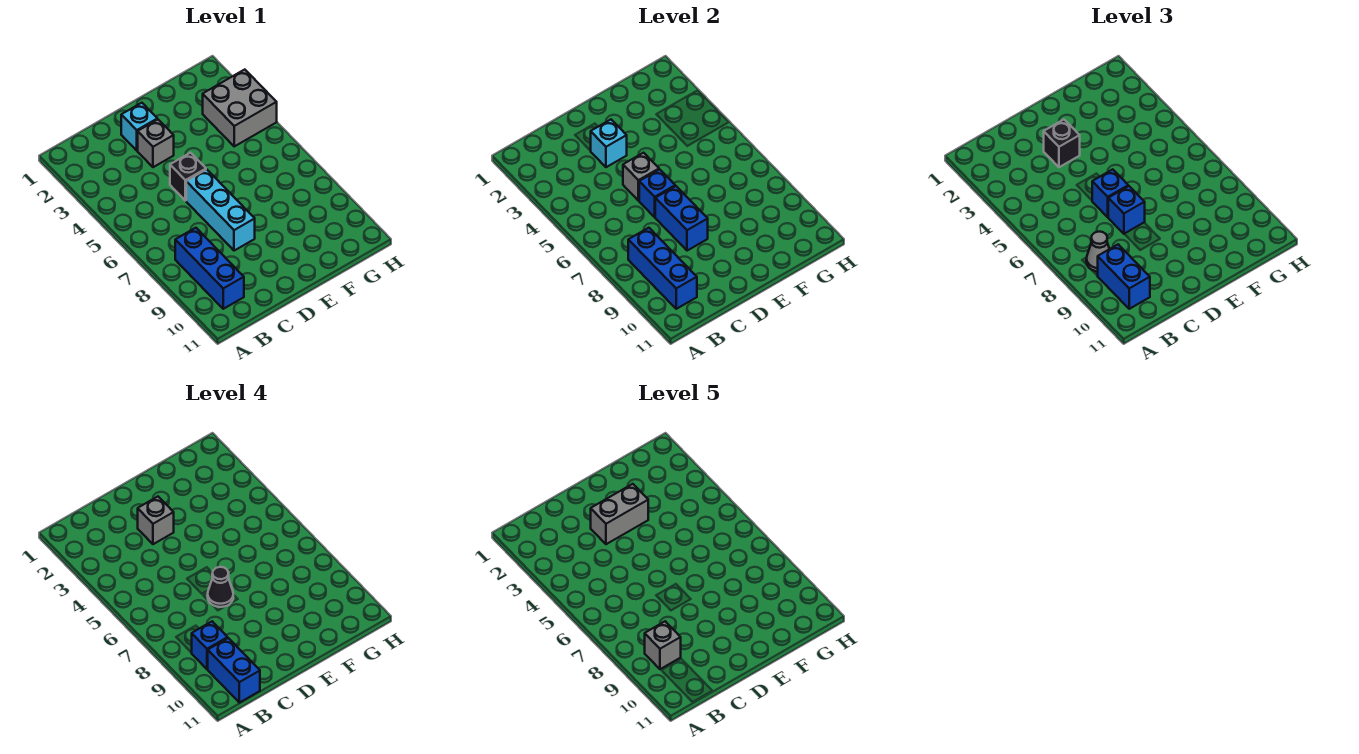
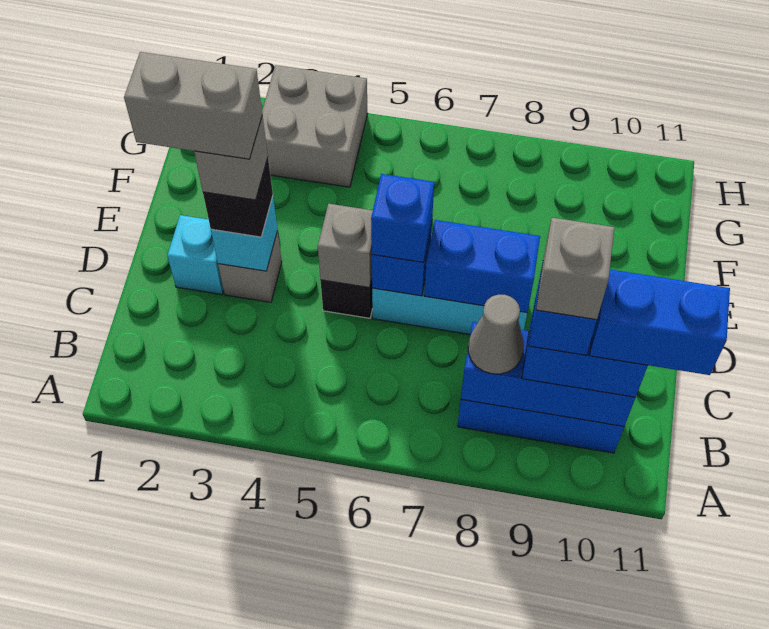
grey brick D3:E3 level 5 -> grey brick D2:D3 level 5
blue brick D7 level 3 -> none
black cone D7 level 4 -> none

